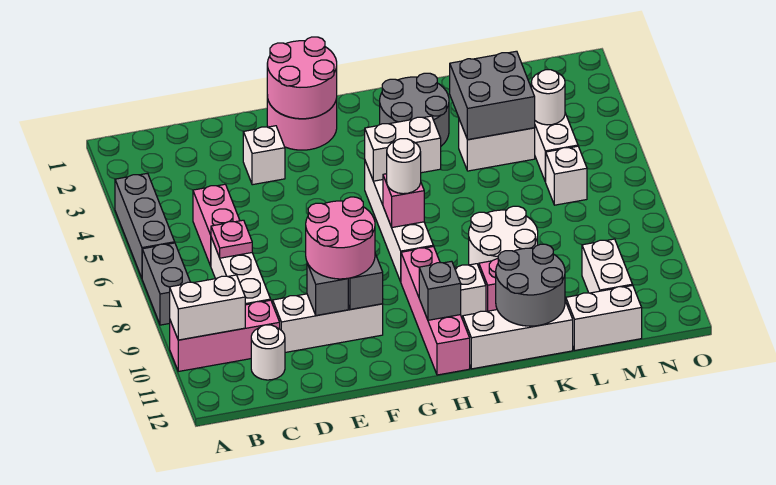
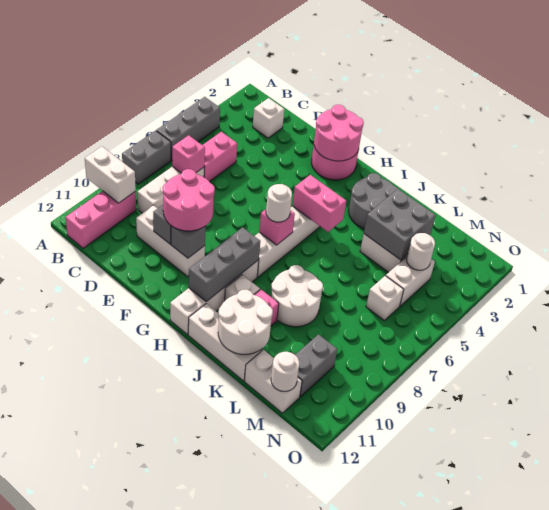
pink brick A10:C10 level 1 -> pink brick B10:B12 level 1
pink plate C7 level 2 -> pink brick C7 level 2
white round brick C11 level 1 -> white round brick M12 level 2
white brick E3 level 1 -> white brick C2 level 1
white brick H5:I5 level 2 -> pink brick H5:I5 level 2
pink brick H9:H12 level 1 -> white brick H9:H12 level 1
grey brick H11 level 2 -> grey brick H9:H11 level 2
grey round brick J11:K12 level 2 -> white round brick J11:K12 level 2
white brick M10:M11 level 1 -> grey brick M10:M11 level 1

